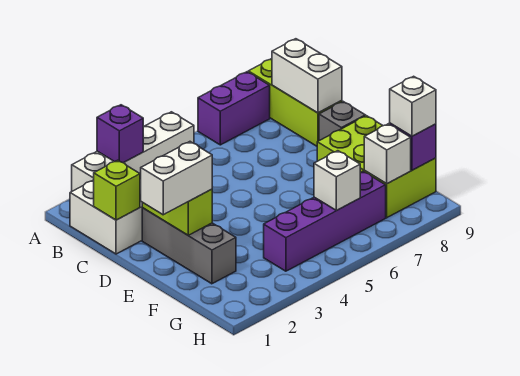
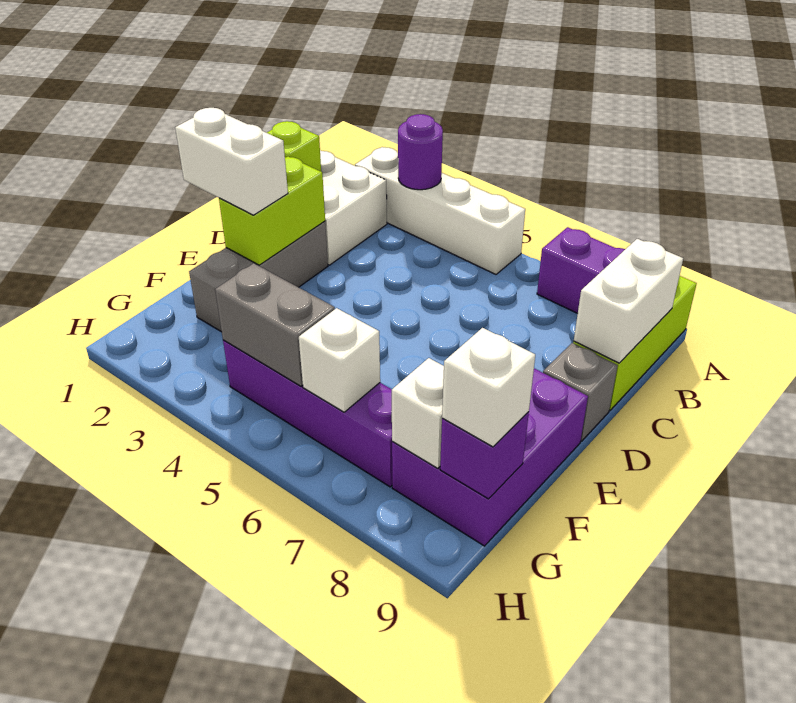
purple brick A3 level 2 -> purple round brick A3 level 2
lime brick E8:G9 level 1 -> purple brick E8:G9 level 1
none -> grey brick G4:G5 level 2

